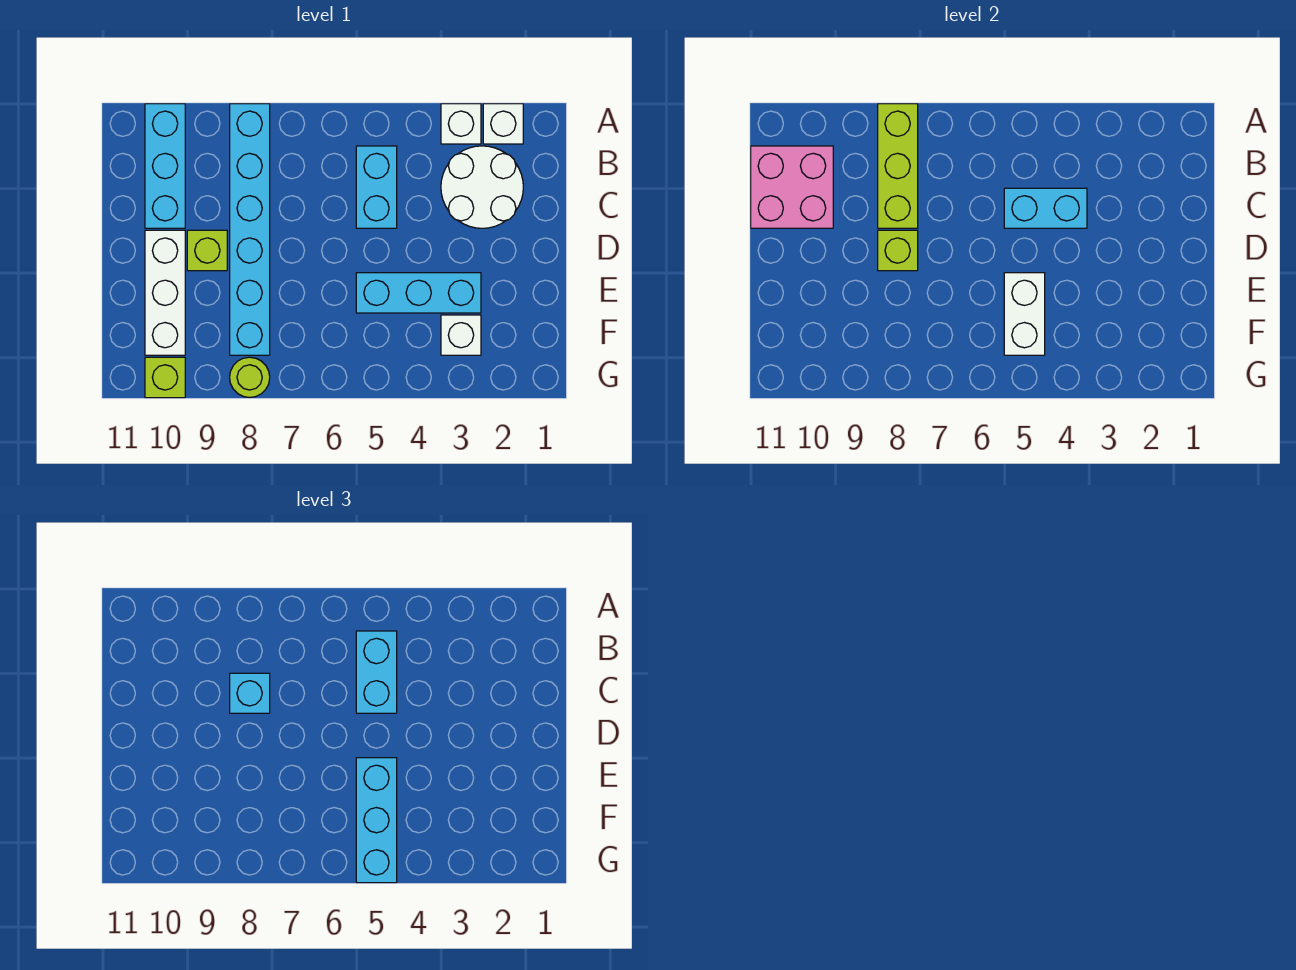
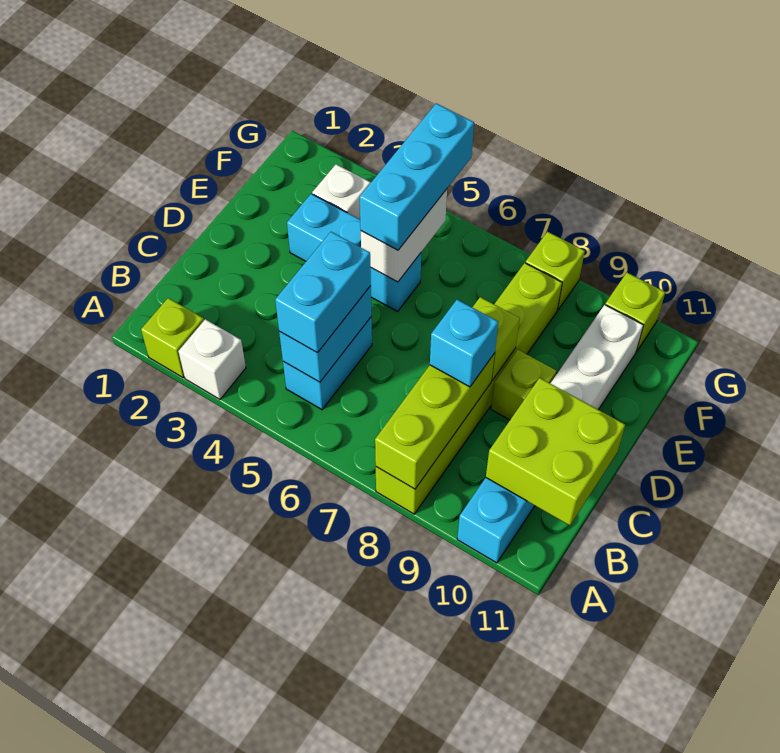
white brick A2 level 1 -> lime brick A2 level 1
cyan brick A8:F8 level 1 -> lime brick A8:F8 level 1
white round brick B2:C3 level 1 -> none
pink brick B10:C11 level 2 -> lime brick B10:C11 level 2
cyan brick C4:C5 level 2 -> cyan brick B5:C5 level 2
lime round brick G8 level 1 -> lime brick G8 level 1

